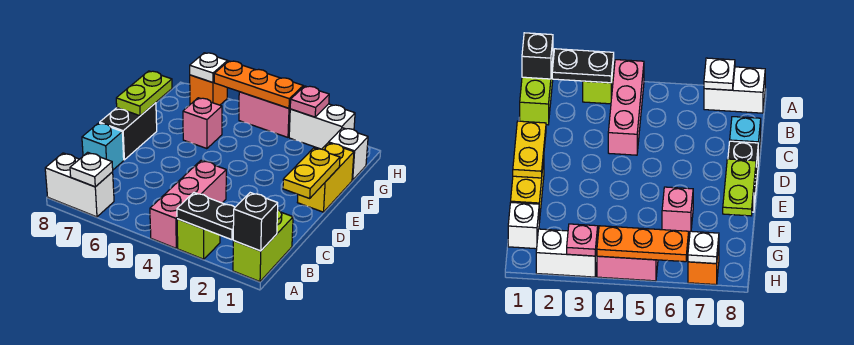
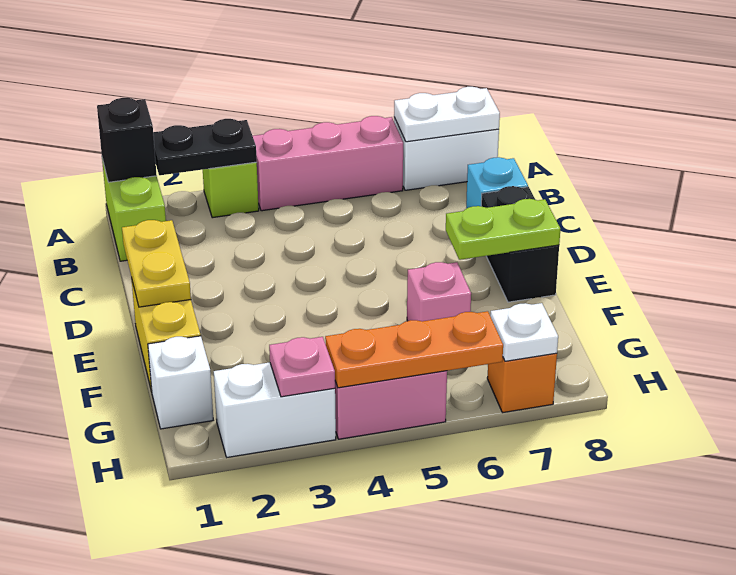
pink brick A4:C4 level 1 -> pink brick A4:A6 level 1
white plate A7 level 2 -> white plate A7:A8 level 2
lime plate E8:F8 level 2 -> lime plate E7:E8 level 2

